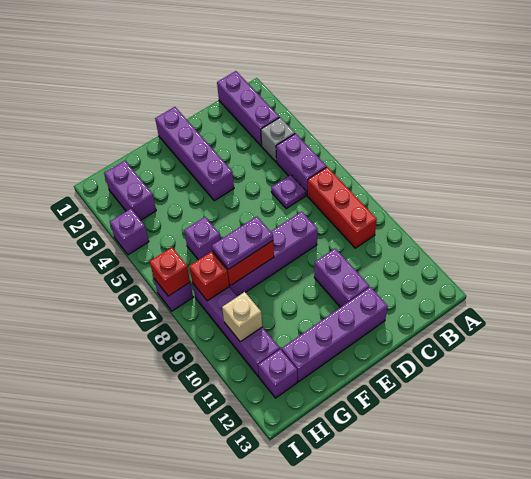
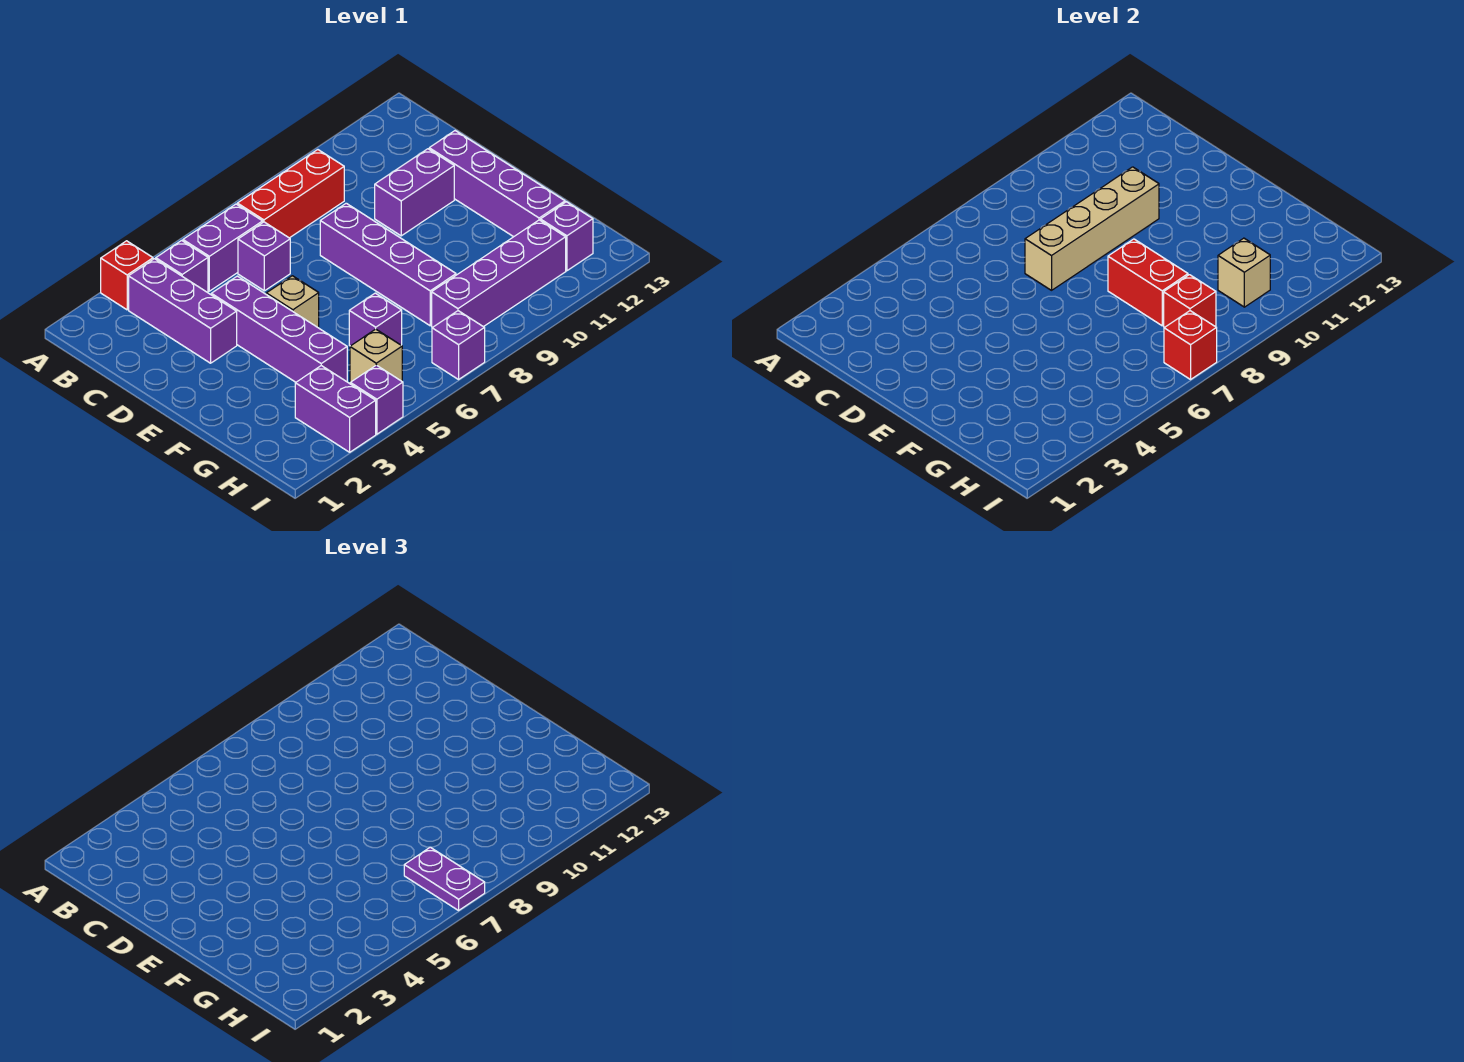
none -> red brick A3 level 1
purple brick B1:B3 level 1 -> purple brick B3:D3 level 1
grey brick B4 level 1 -> purple brick B4 level 1
purple plate C6 level 1 -> purple brick C6 level 1
none -> tan brick D7:D10 level 2
purple brick E1:E4 level 1 -> purple brick D4:G4 level 1
none -> tan brick E5 level 1
purple plate F8:G8 level 3 -> purple plate H7:I7 level 3
purple brick H2:H3 level 1 -> purple brick H3:I3 level 1
none -> tan brick H5 level 1

